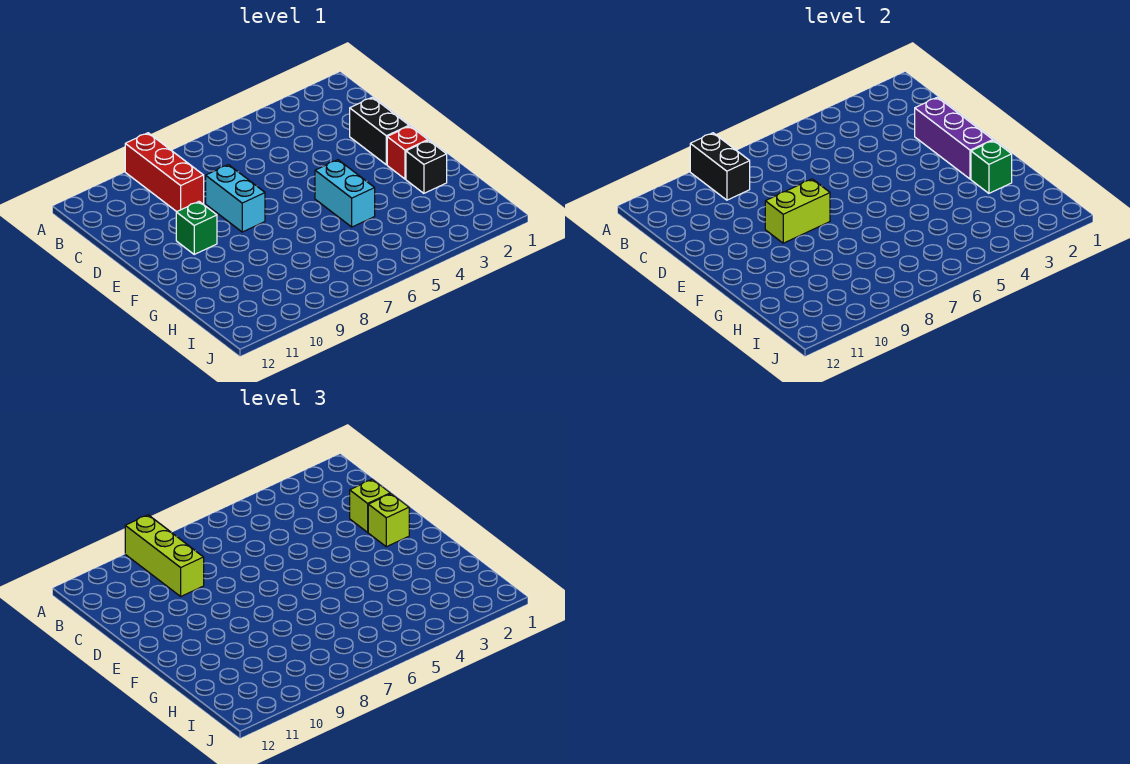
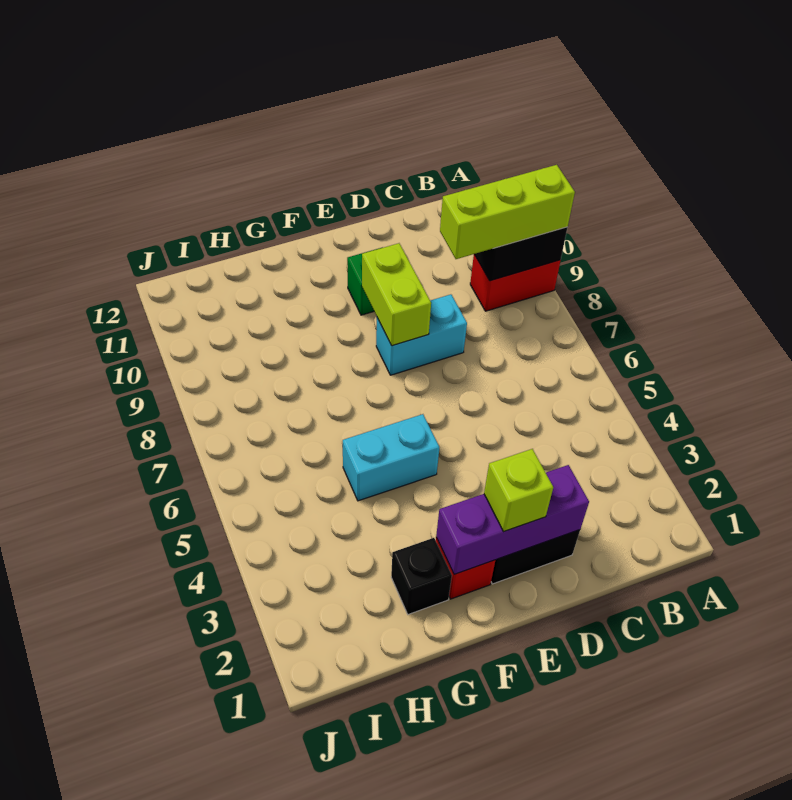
red brick A9:C9 level 1 -> red brick A9:B9 level 1
lime brick D2 level 3 -> none
green brick G2 level 2 -> none

